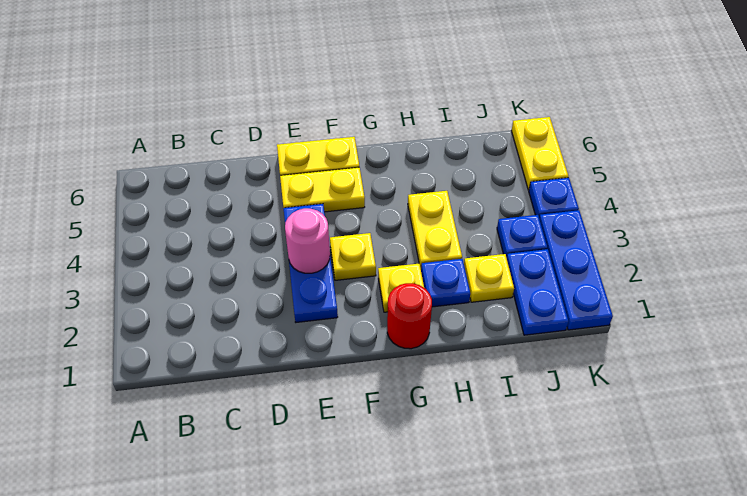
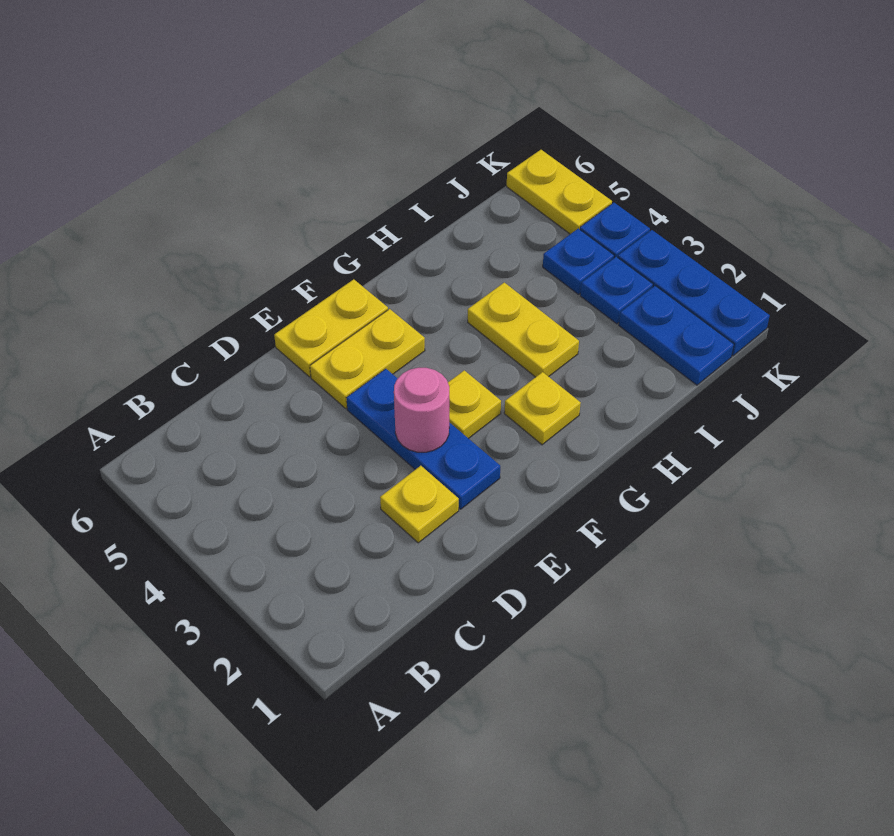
red round brick G1 level 1 -> none
blue plate H2 level 1 -> blue plate J4 level 1
yellow plate I2 level 1 -> yellow plate D2 level 1

